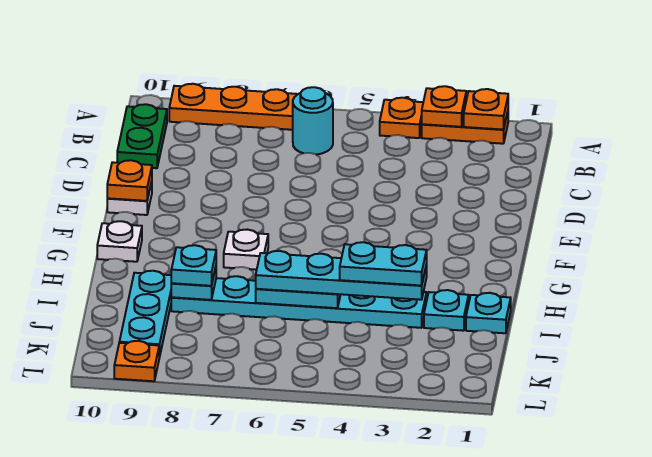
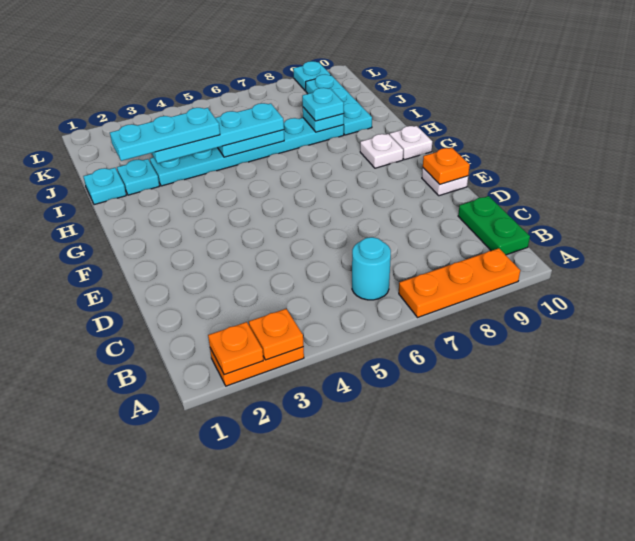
orange plate A4 level 1 -> none
white plate G7 level 1 -> white plate G9 level 1
cyan plate I3:I4 level 4 -> cyan plate I2:I4 level 4
orange plate L9 level 1 -> cyan plate L9 level 1

